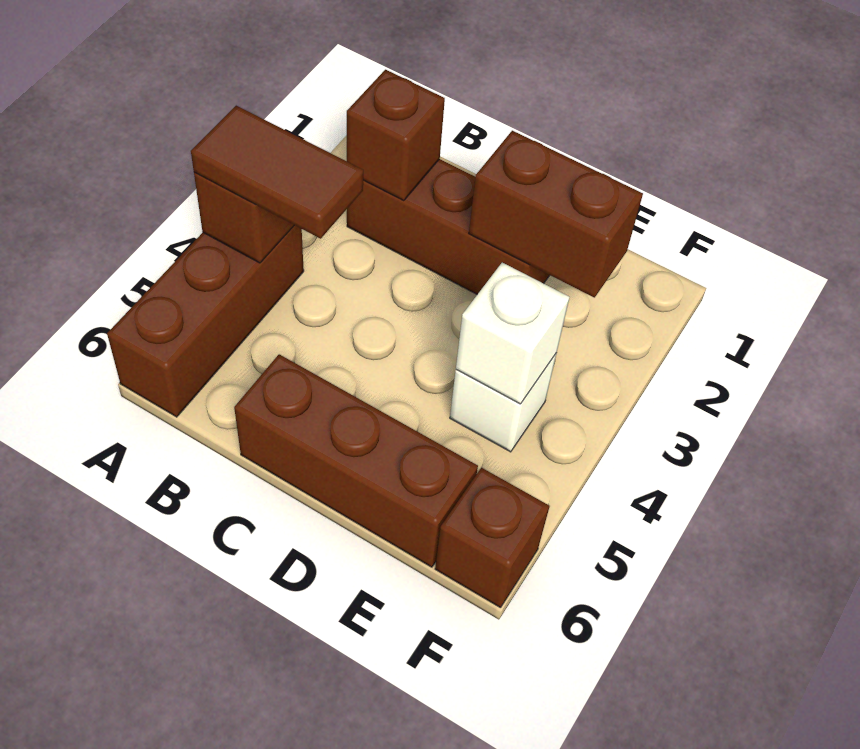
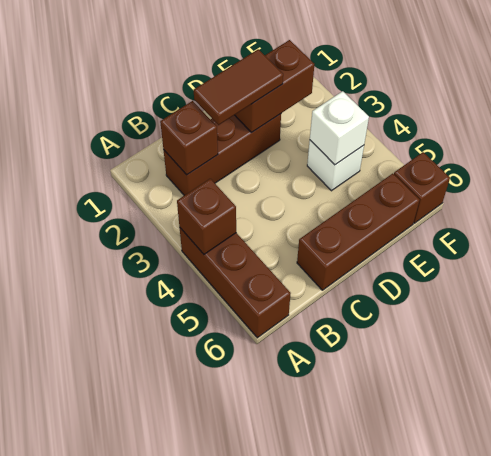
brown tile A4:B4 level 3 -> brown tile C2:D2 level 3

